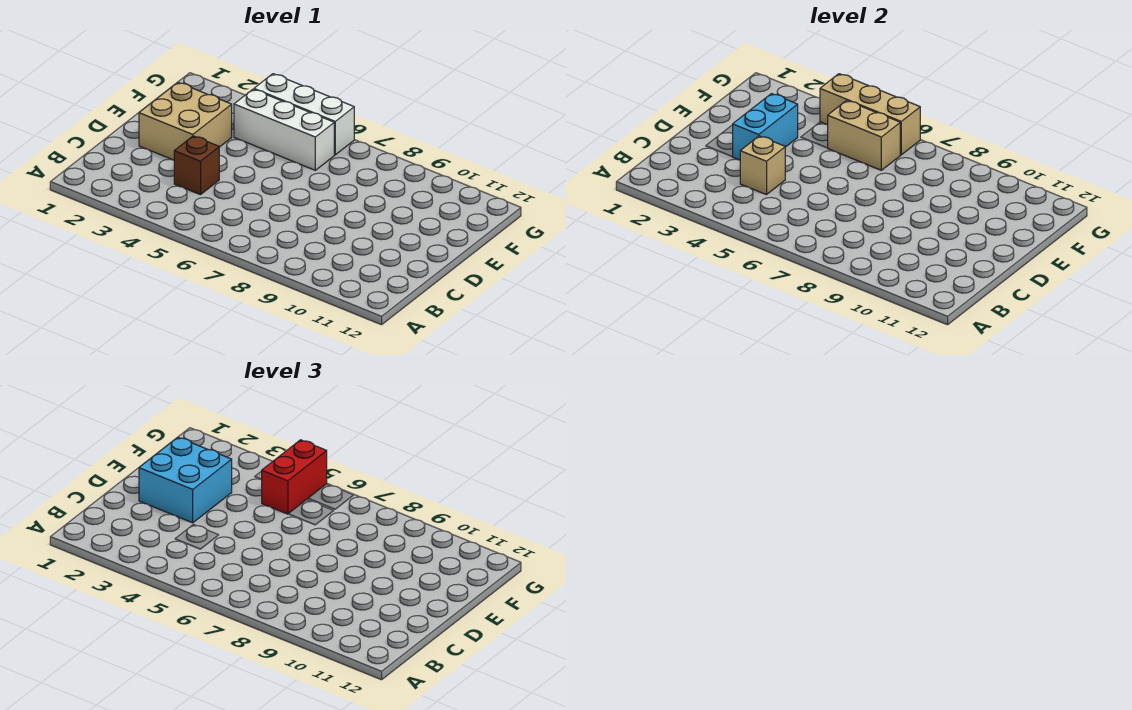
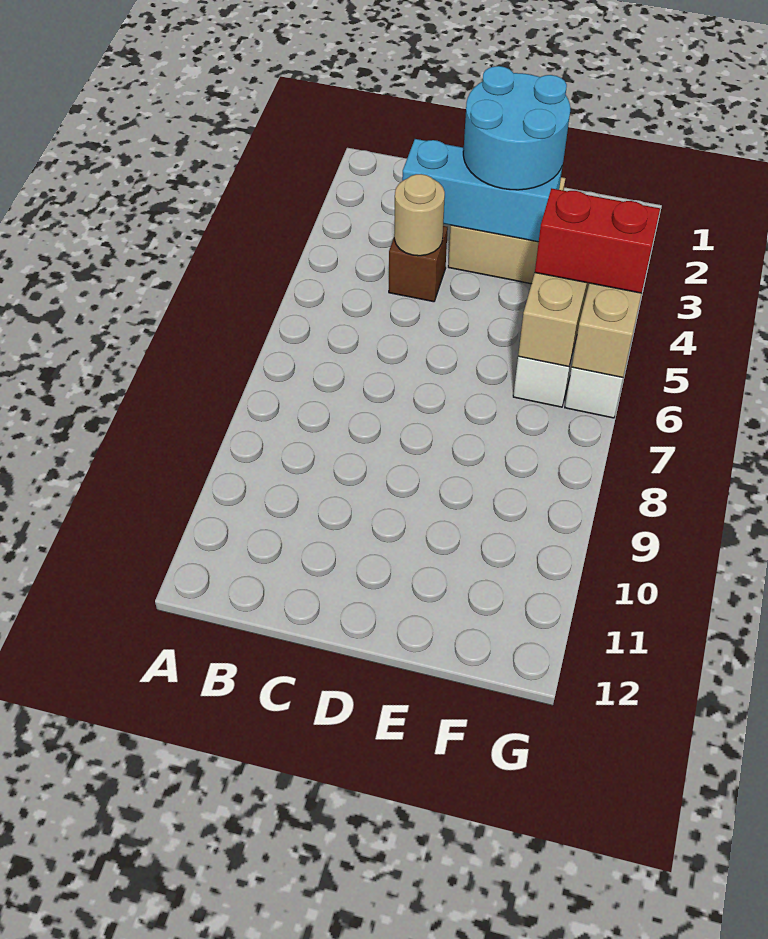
tan brick C4 level 2 -> tan round brick C4 level 2
cyan brick D2:E3 level 3 -> cyan round brick D2:E3 level 3
cyan brick D3:E3 level 2 -> cyan brick C3:E3 level 2

